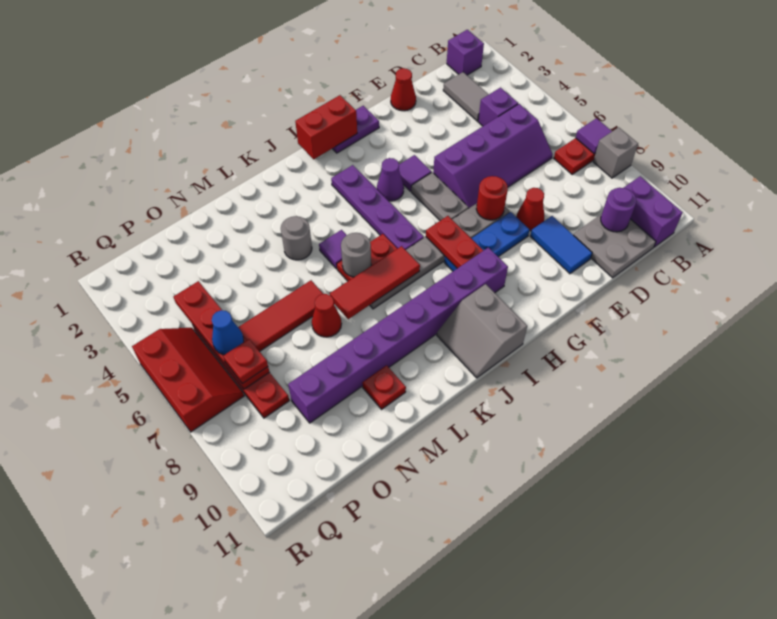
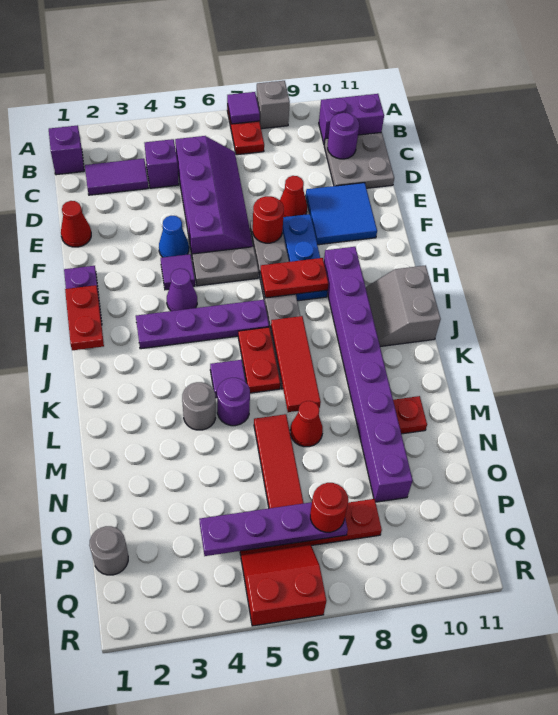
grey tile C2:C3 level 1 -> purple tile C2:C3 level 1
blue tile E9:E10 level 1 -> blue tile E9:F10 level 1
red brick H1:I1 level 2 -> red plate H1:I1 level 2
grey slope I10:J11 level 1 top I -> grey slope I10:J11 level 1 top 11
grey round brick K6 level 2 -> grey round brick P1 level 1
none -> purple round brick L5 level 1
red plate P4:P7 level 2 -> purple plate P4:P7 level 2
blue cone P6 level 3 -> blue cone F4 level 1
red plate P7 level 3 -> red round brick P7 level 3
red slope Q5:R7 level 1 top R -> red slope Q5:R6 level 1 top R

